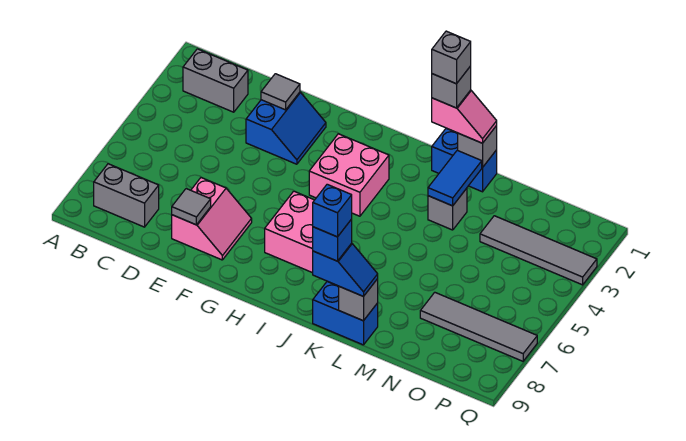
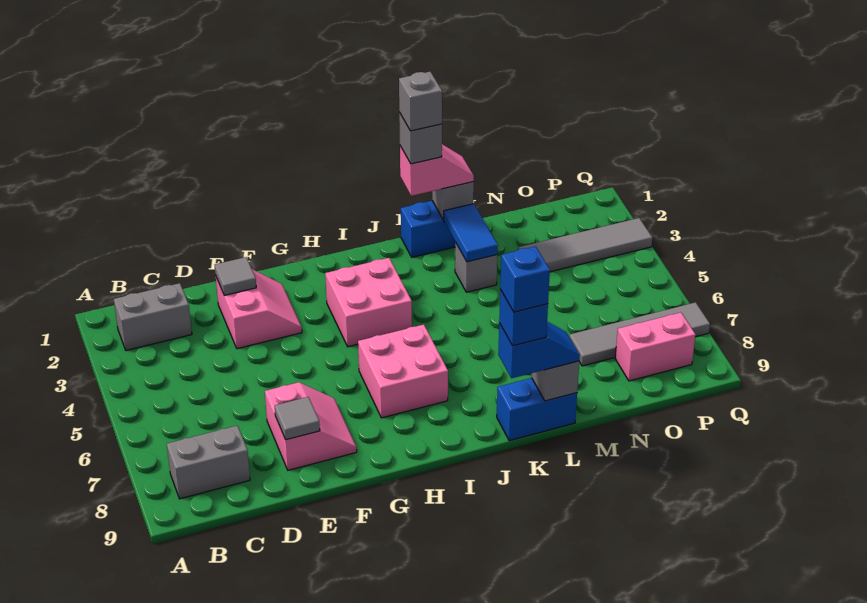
blue slope E2:F3 level 1 top E -> pink slope E2:F3 level 1 top E
none -> pink brick O8:P8 level 1

